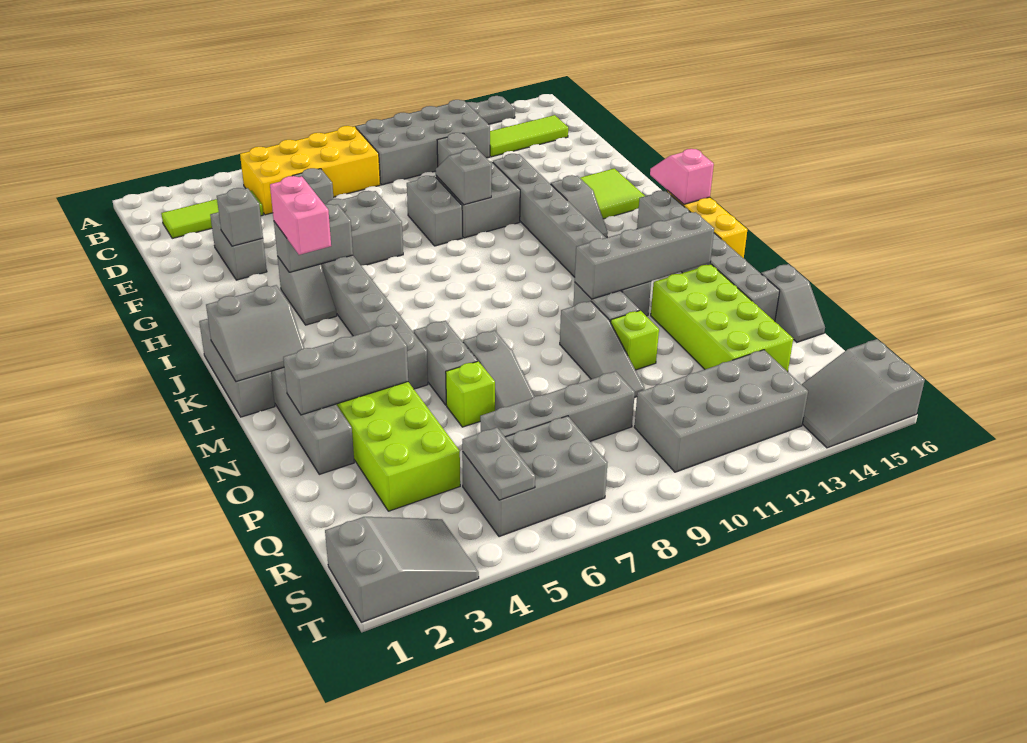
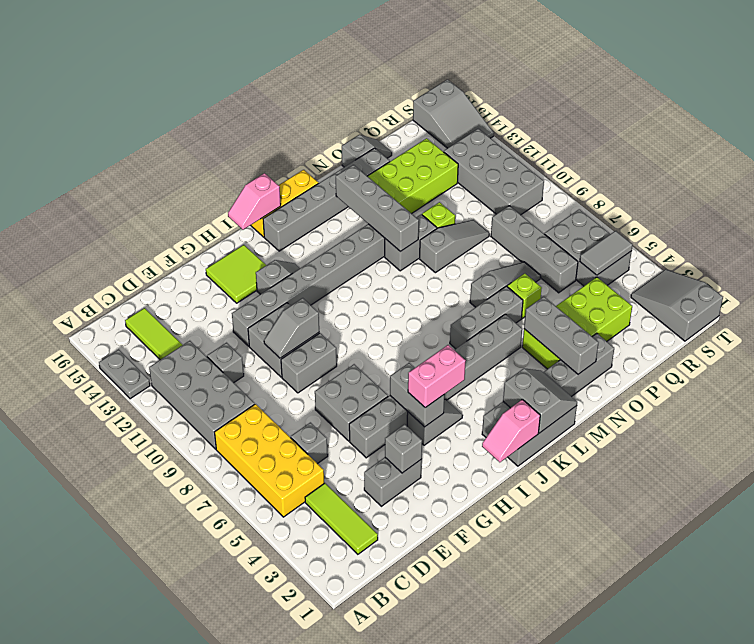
none -> pink slope I1:J1 level 2 top J
grey brick M6:N6 level 1 -> grey brick L6:N6 level 1
grey plate R5:S5 level 2 -> grey tile R5:S5 level 2

